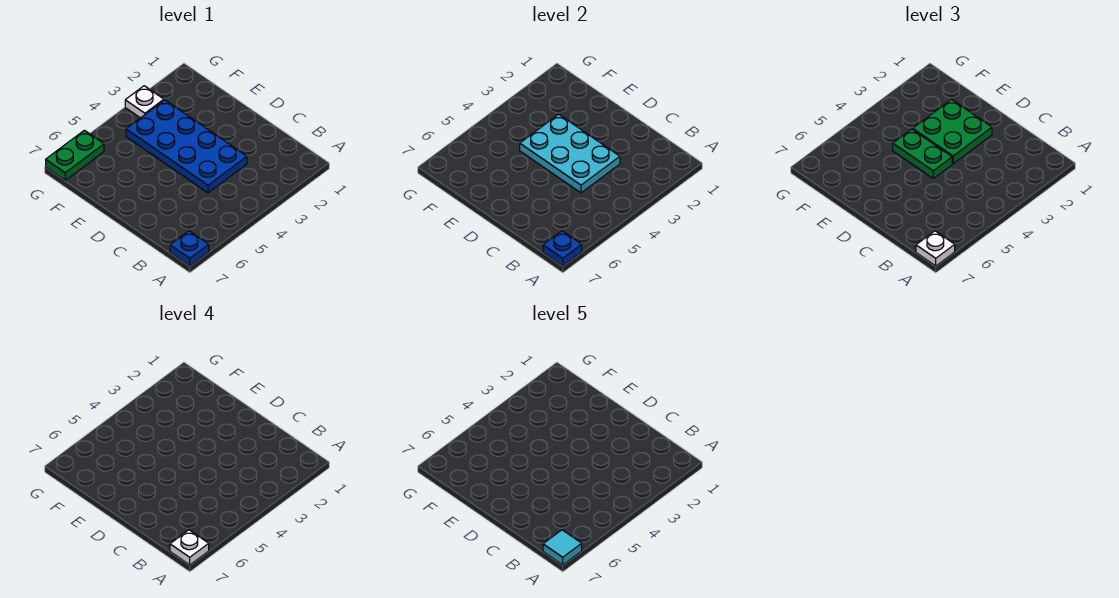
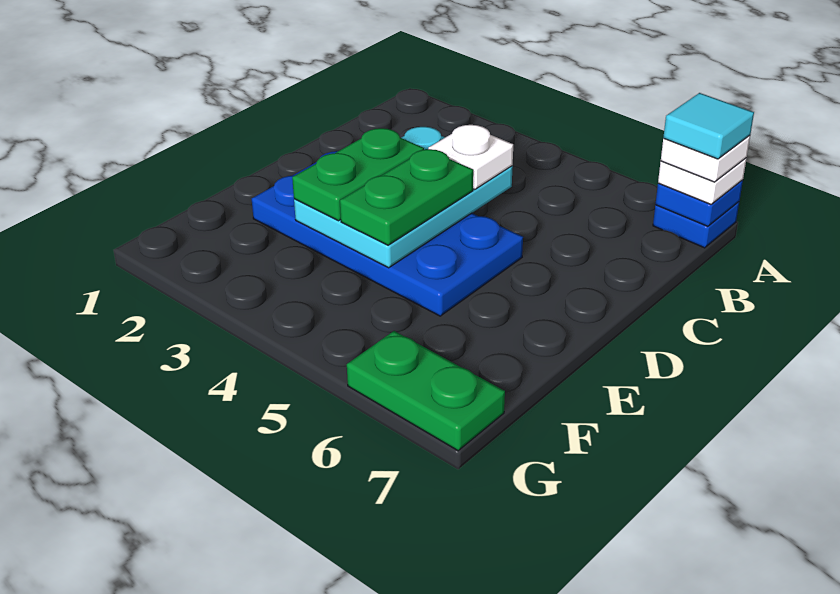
blue plate C3:F4 level 1 -> blue plate D2:E5 level 1
green plate D2:E3 level 3 -> green plate D3:E3 level 3
white plate G3 level 1 -> white plate C4 level 3

